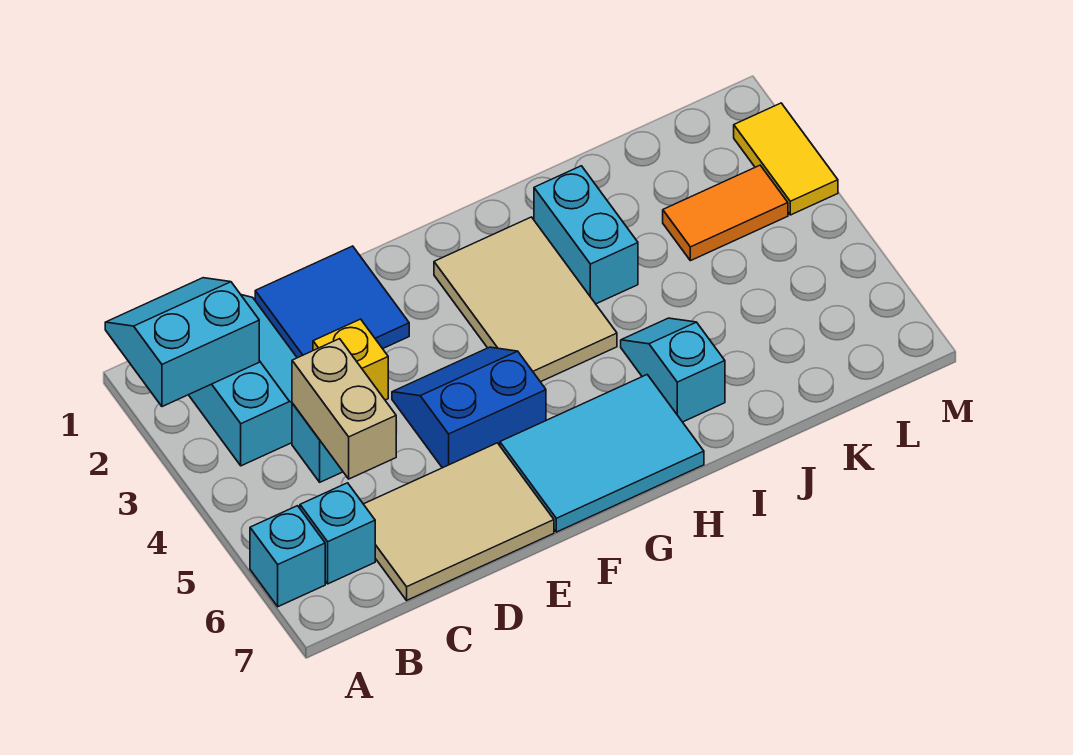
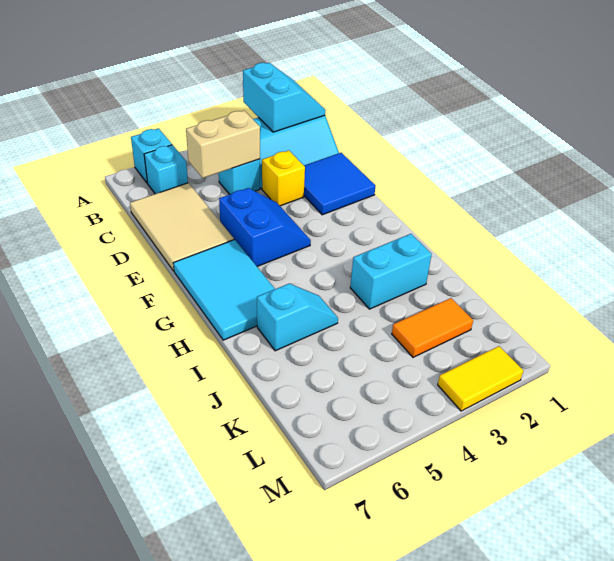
tan tile G2:H4 level 1 -> none
orange tile K3:L3 level 1 -> orange tile K2:K3 level 1

